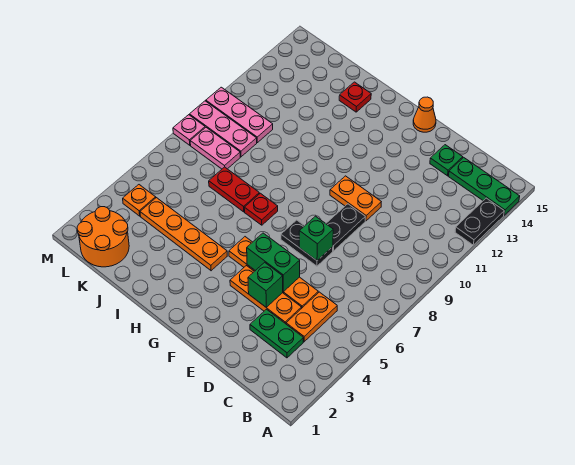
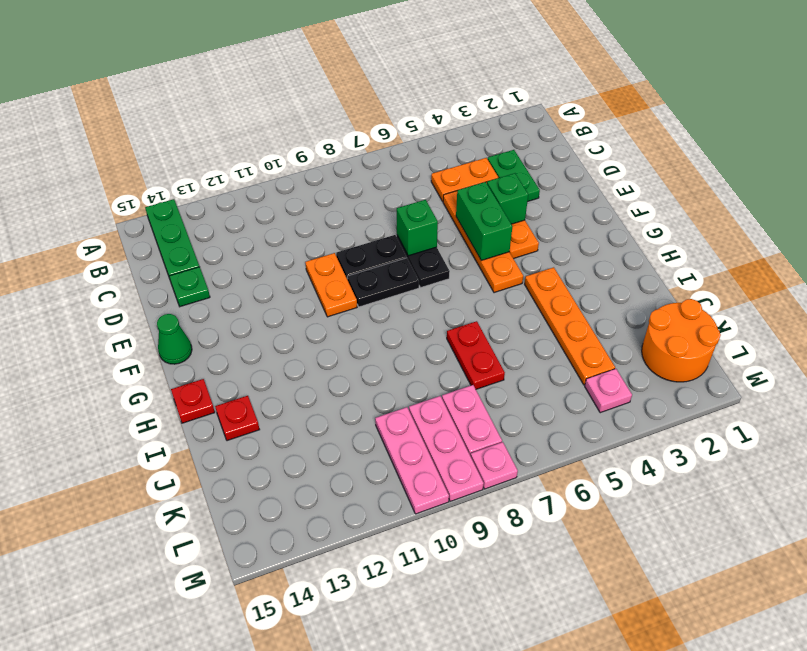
black plate A12:A13 level 1 -> black plate F8:F9 level 1
orange cone F15 level 1 -> green cone F15 level 1
red plate H7 level 1 -> red plate H15 level 1
orange plate L4 level 1 -> pink plate L4 level 1

